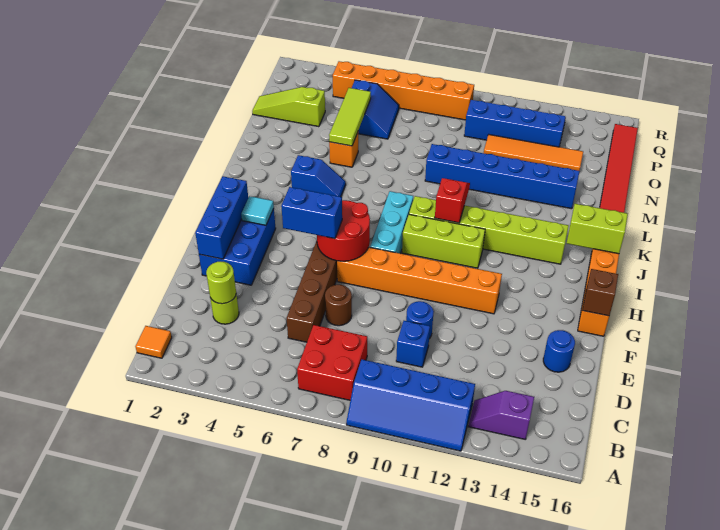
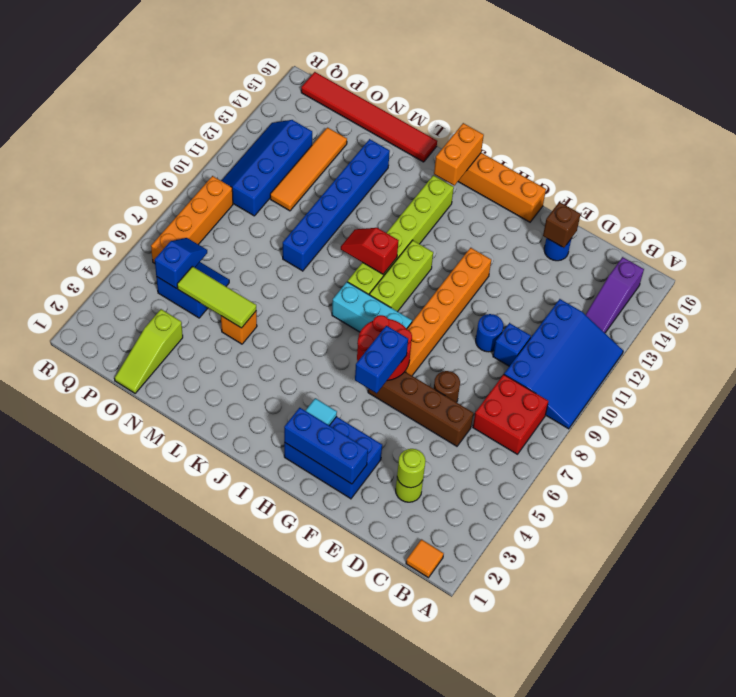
blue slope A9:B12 level 1 top B -> blue slope A9:C12 level 1 top C
purple slope B13:B14 level 1 top 14 -> purple slope B13:B15 level 1 top 15
brown brick G16 level 2 -> brown brick E15 level 2
lime brick J15:J16 level 2 -> orange brick J15:J16 level 2
blue slope K4:K5 level 1 top 4 -> blue slope P5:P6 level 2 top 5
orange brick Q4:Q9 level 1 -> orange brick Q6:Q9 level 1

